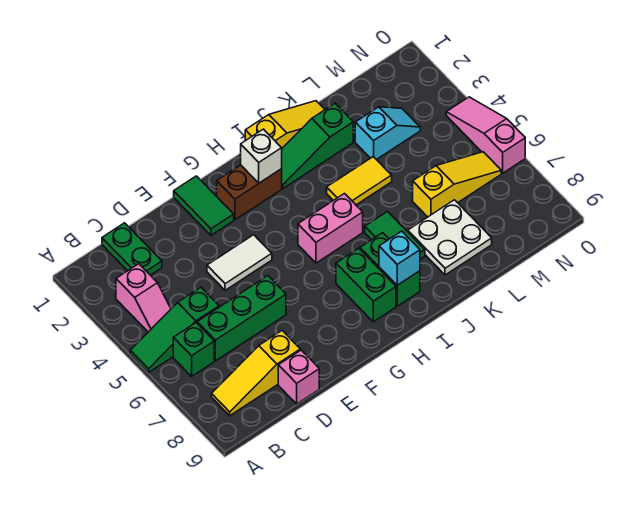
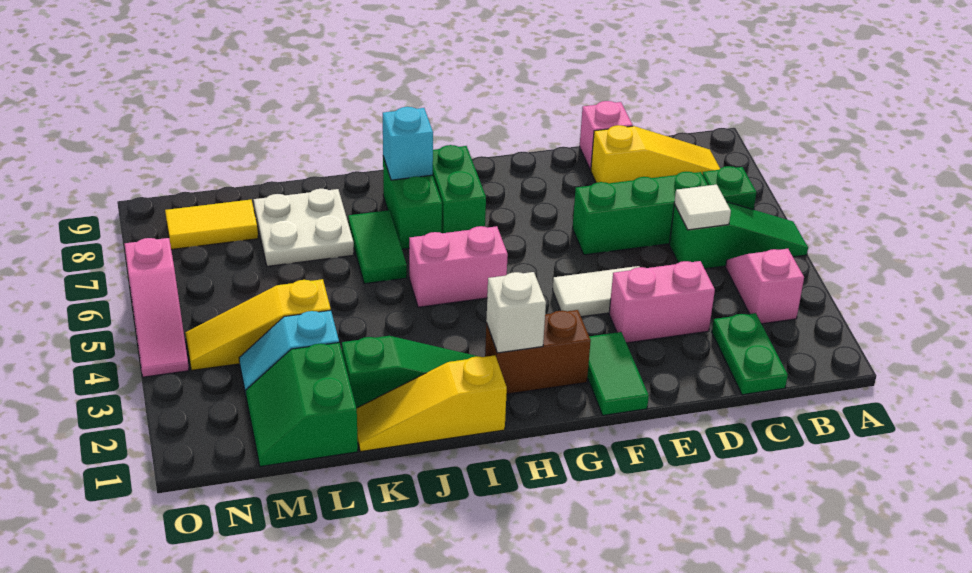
none -> white tile C5 level 2
none -> pink brick D3:E3 level 1
yellow tile J4:K4 level 1 -> yellow tile M8:N8 level 1
none -> green slope L1:M2 level 1 top L
yellow slope L6:N6 level 1 top L -> yellow slope L4:N4 level 1 top L

